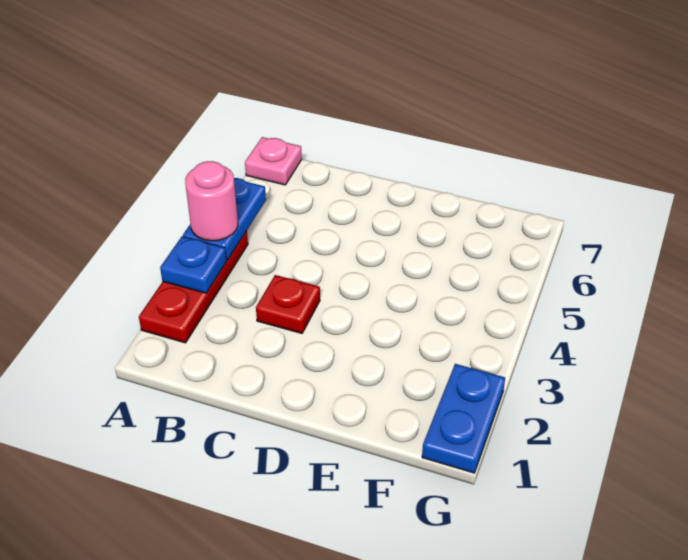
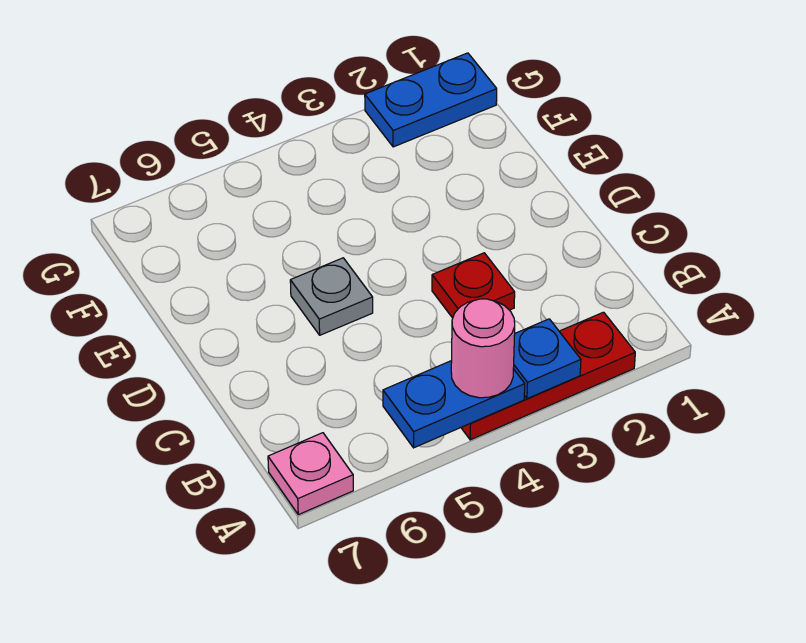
none -> grey plate D5 level 1

